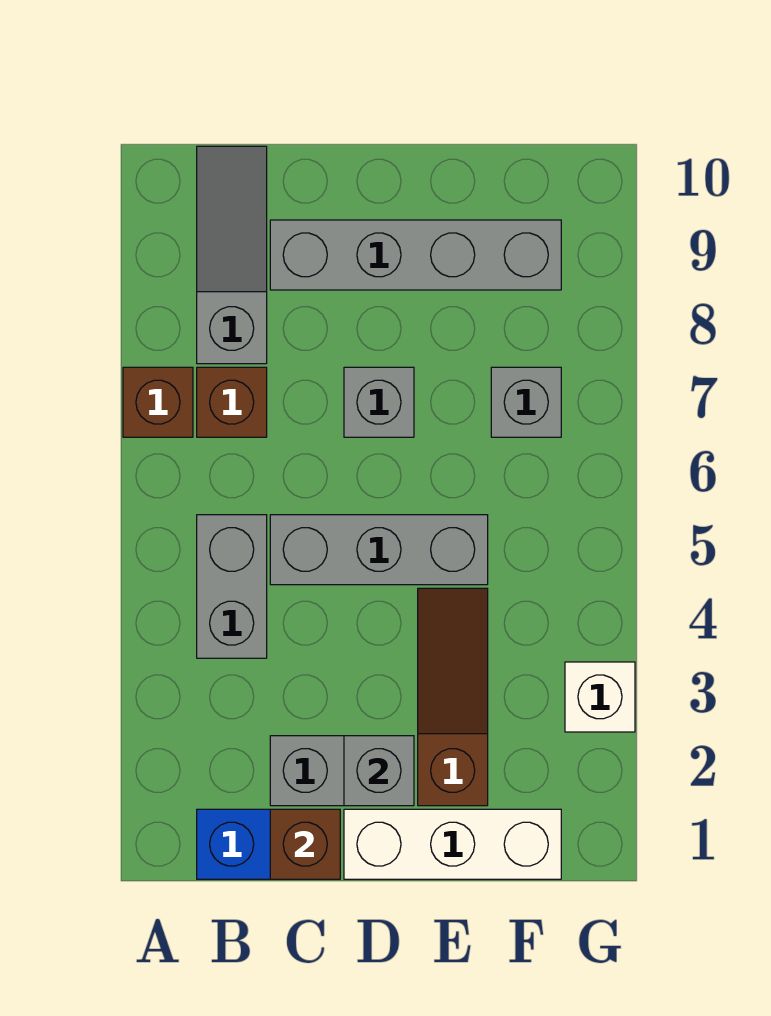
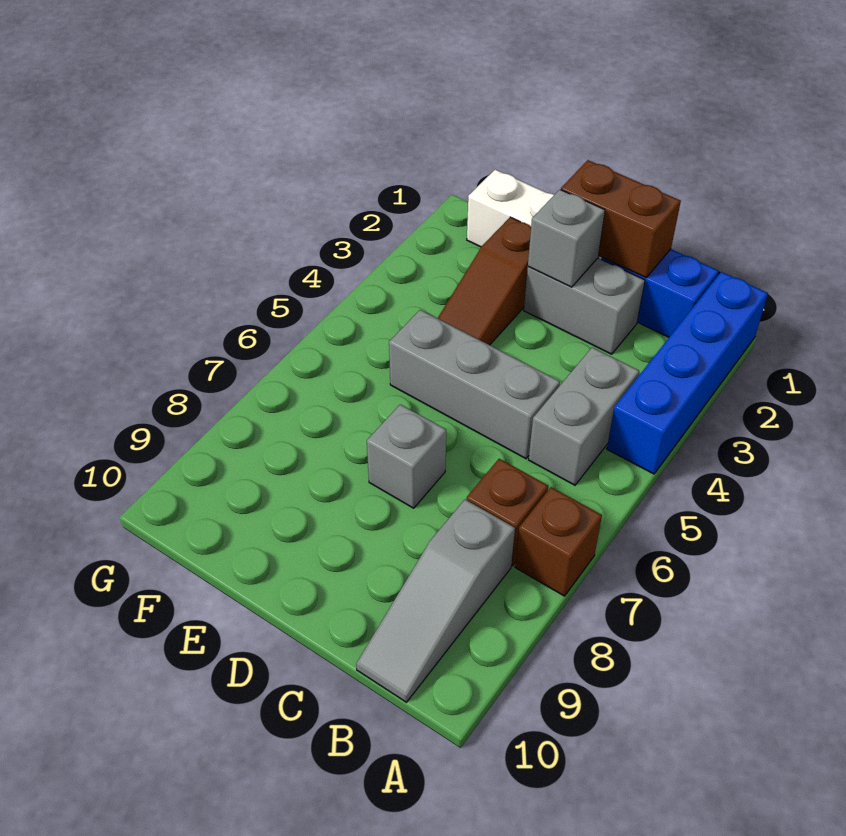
none -> blue brick A1:A4 level 1
brown brick C1 level 2 -> brown brick C1:D1 level 2
grey brick C9:F9 level 1 -> none
grey brick F7 level 1 -> none
white brick G3 level 1 -> none

